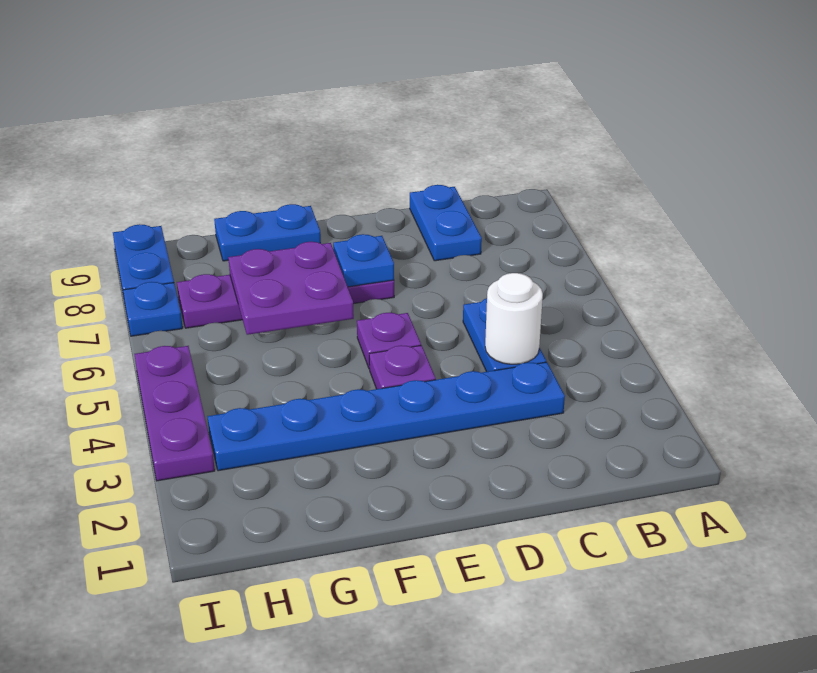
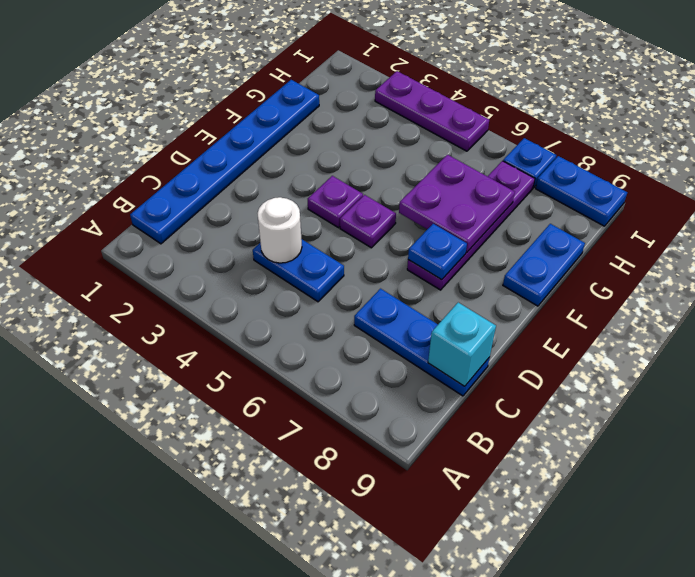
blue plate C3:H3 level 1 -> blue plate B1:G1 level 1
blue plate C8:C9 level 1 -> blue plate C7:C9 level 1
none -> cyan brick C9 level 2

